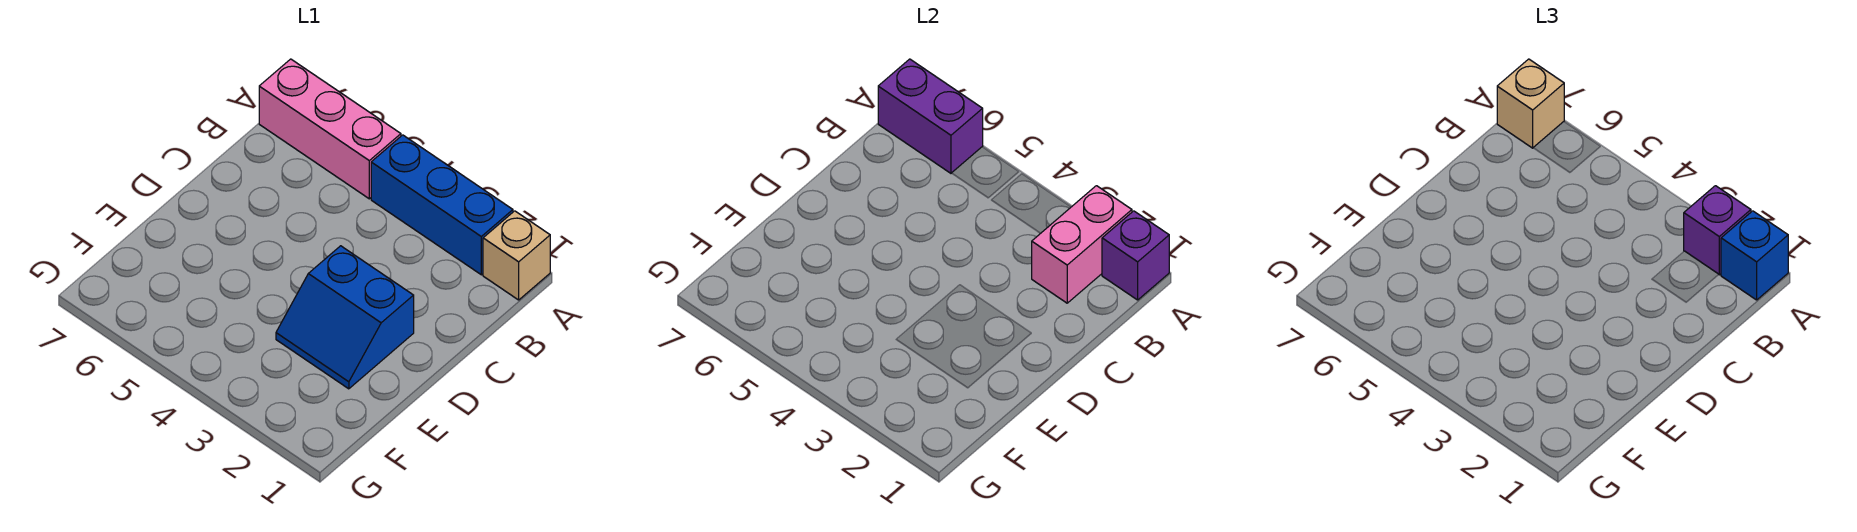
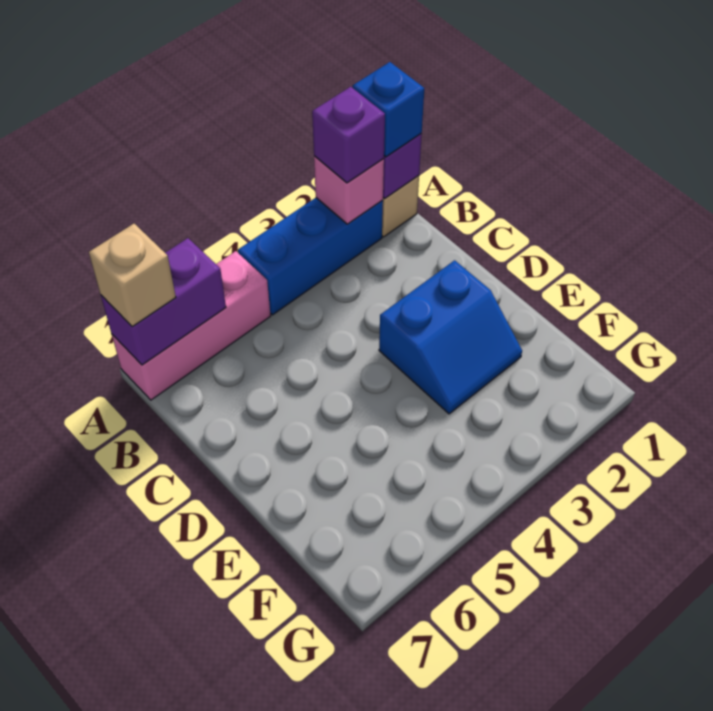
pink brick A2:B2 level 2 -> pink brick A2 level 2

